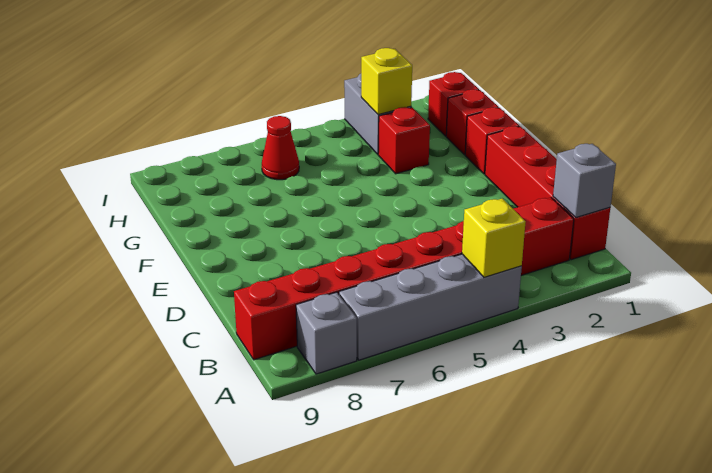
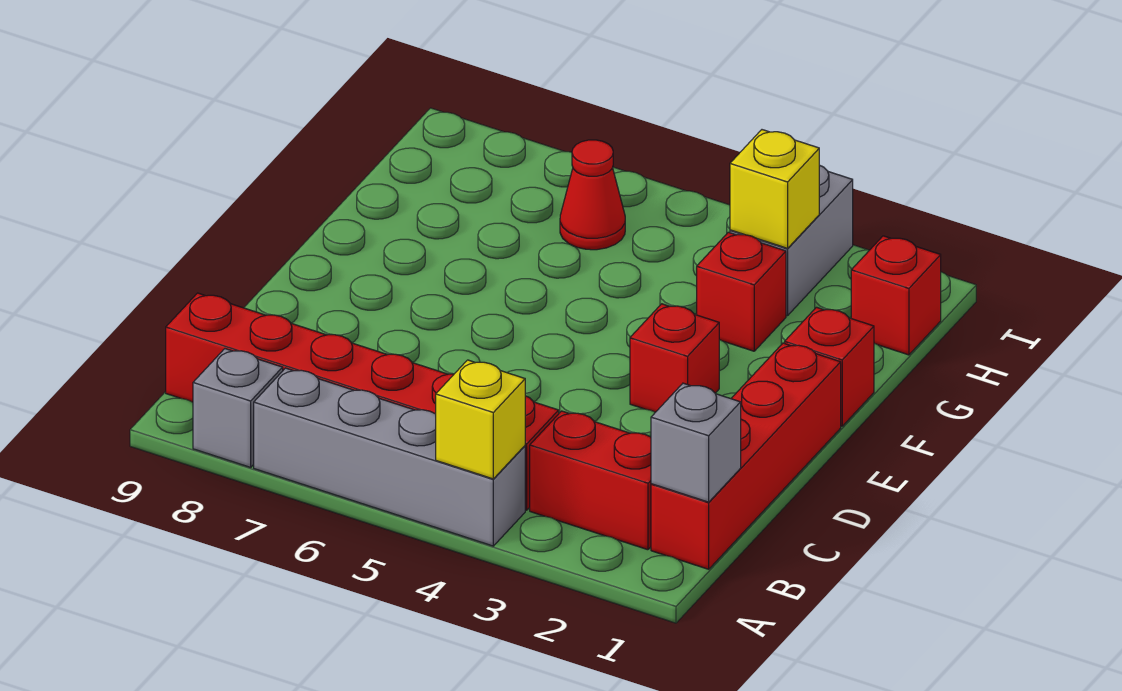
red brick G1 level 1 -> red brick E3 level 1

